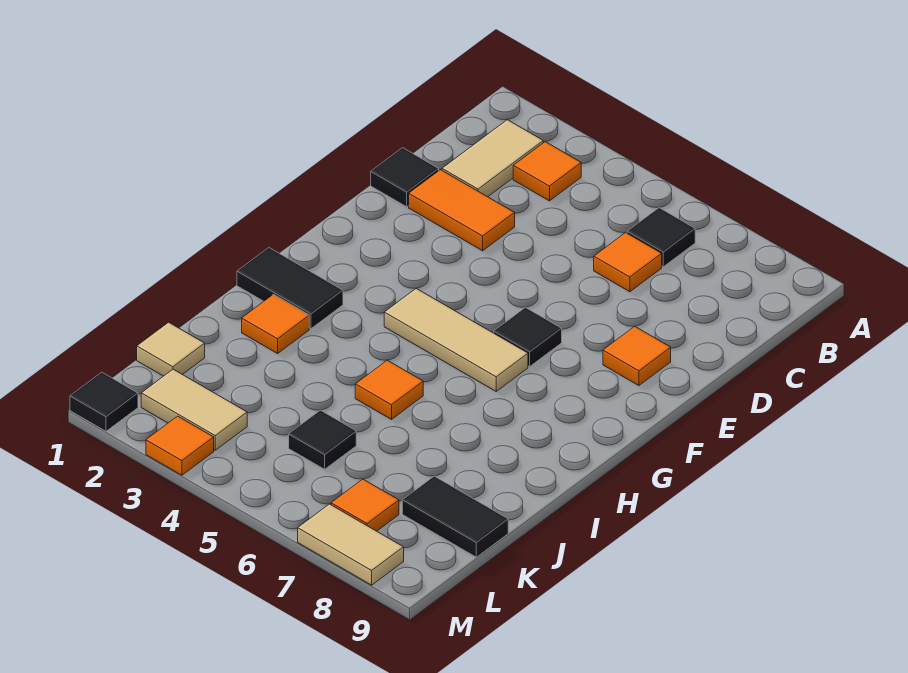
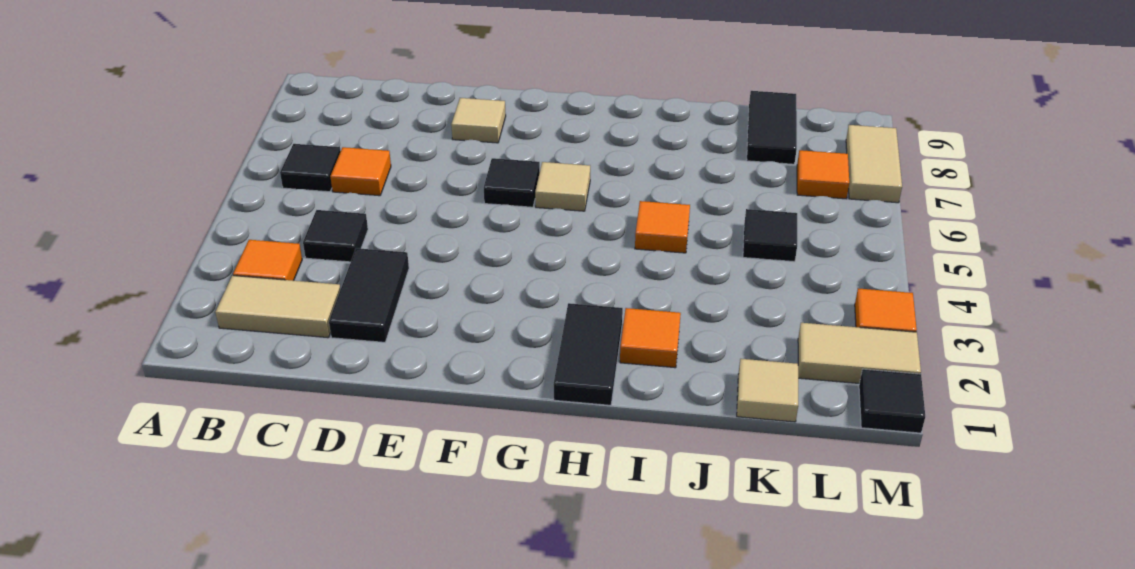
black tile D1 level 1 -> black tile C4 level 1
orange tile D2:D3 level 1 -> black tile D2:D3 level 1
orange tile E8 level 1 -> tan tile E8 level 1
tan tile G4:G6 level 1 -> tan tile G6 level 1
tan tile L2:L3 level 1 -> tan tile L2:M2 level 1

